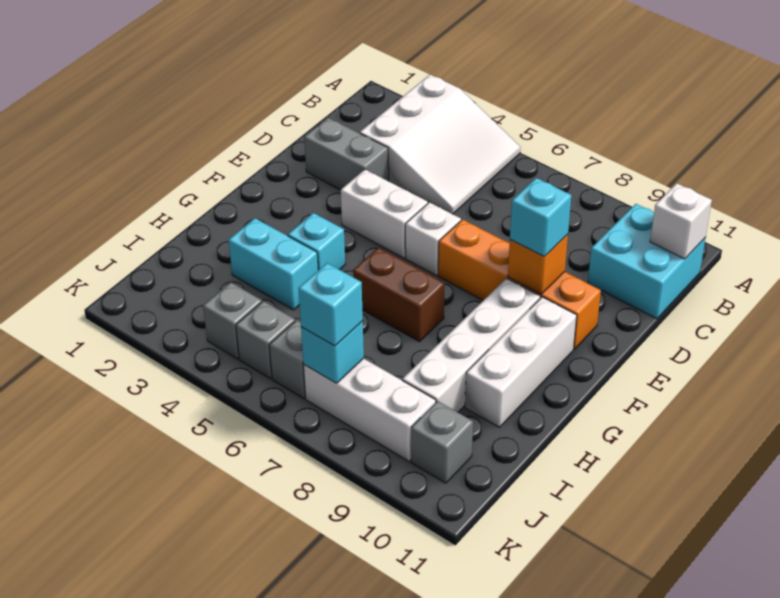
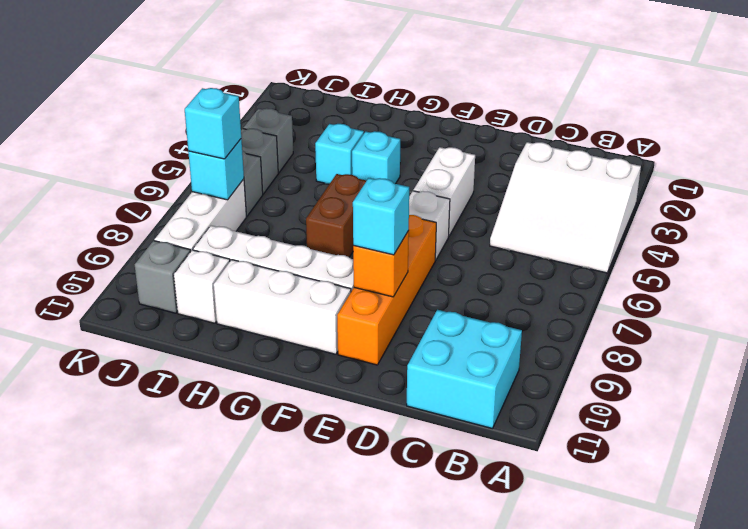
white brick B11 level 2 -> white brick I10 level 1
grey brick D2:D3 level 1 -> none
cyan brick H3:H4 level 1 -> cyan brick H4 level 1

